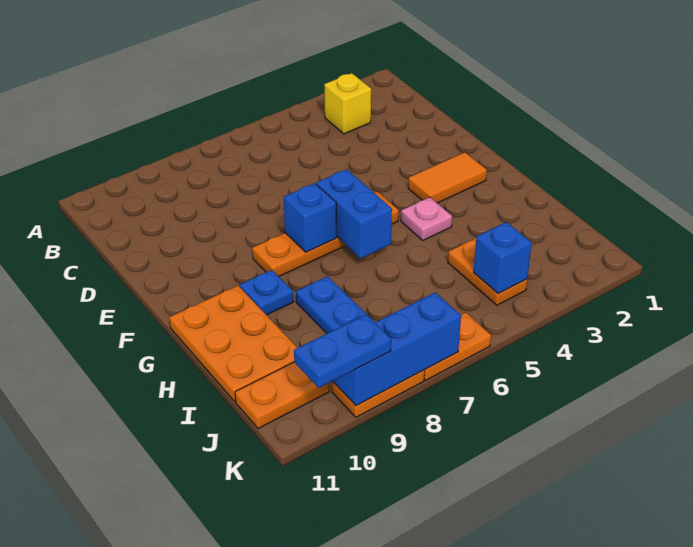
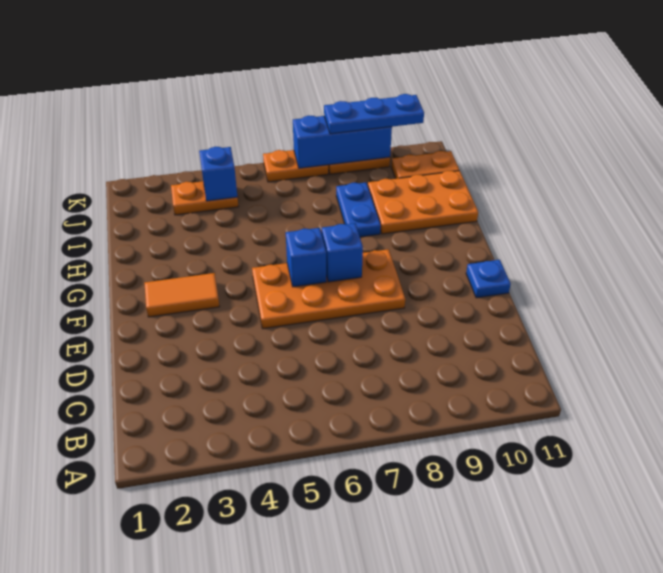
yellow brick B3 level 1 -> none
orange plate F5:F8 level 1 -> orange plate E5:F8 level 1
blue brick F6:G6 level 2 -> blue brick F6 level 2
pink plate G4 level 1 -> none
blue plate G9 level 1 -> blue plate E11 level 1
orange plate G10:I11 level 1 -> orange plate H9:I11 level 1
orange plate I4:J4 level 1 -> orange plate J3:J4 level 1
blue plate K9:K10 level 3 -> blue plate K8:K10 level 3

